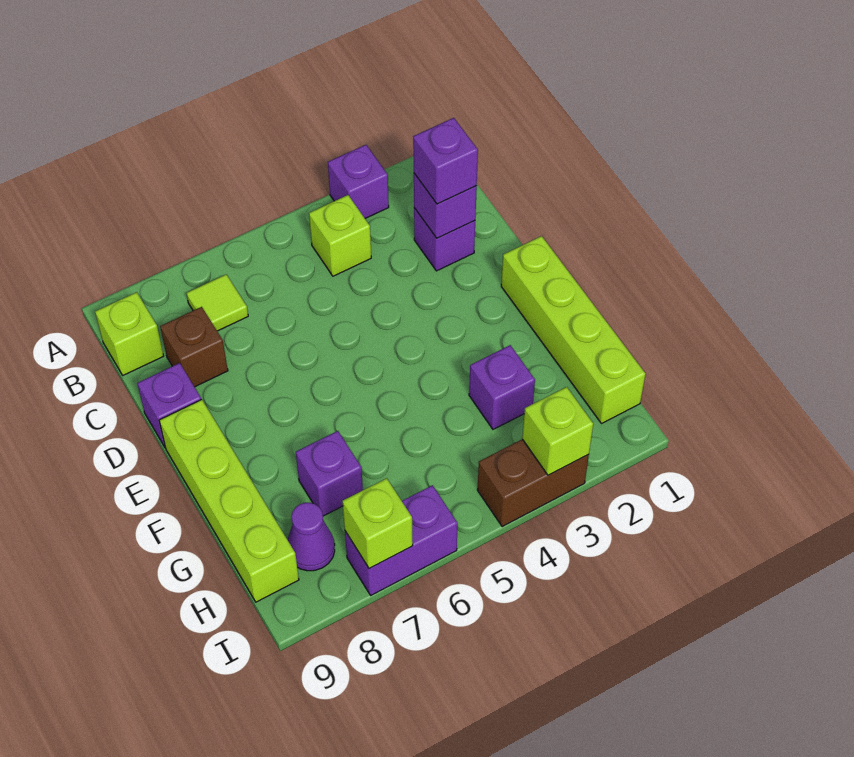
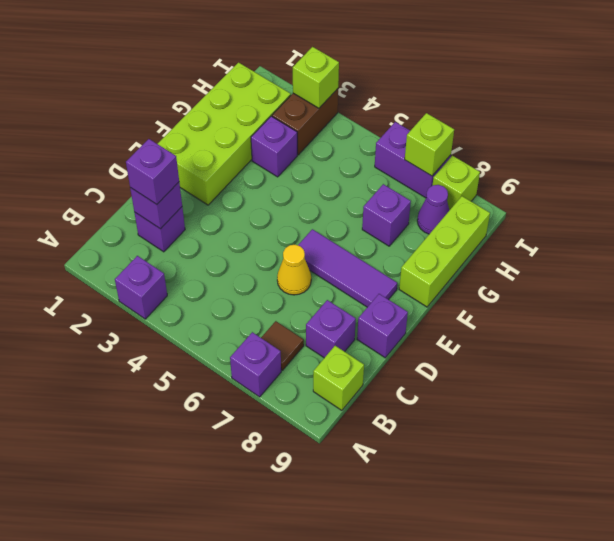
none -> purple brick A7 level 1
lime brick B4 level 1 -> lime brick I8 level 1
lime tile B7 level 1 -> brown tile B7 level 1
brown brick C8 level 1 -> purple brick C8 level 1
none -> yellow cone D6 level 1
lime brick E1:H1 level 1 -> lime brick E1:H2 level 1
none -> purple tile E6:E8 level 1
lime brick E9:H9 level 1 -> lime brick F9:H9 level 1
brown brick I3:I4 level 1 -> brown brick H3:I3 level 1

